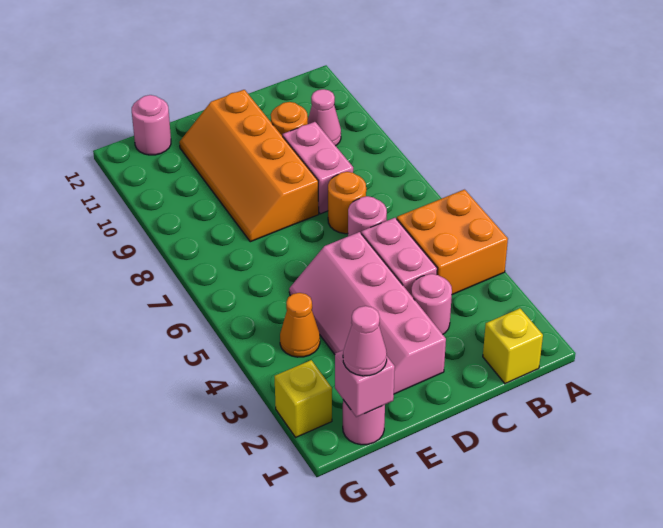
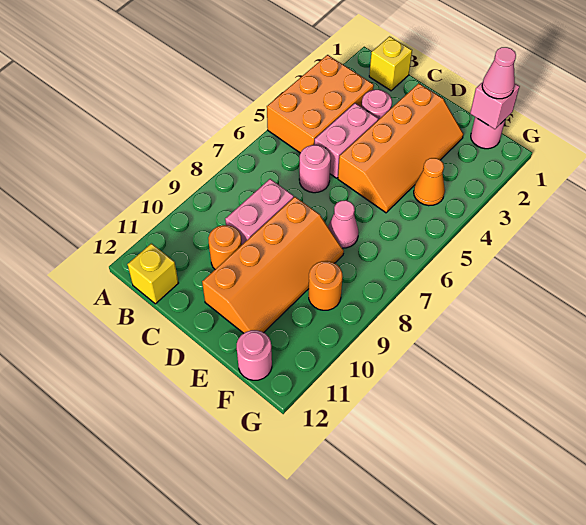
orange brick A4:B5 level 1 -> orange brick A3:B5 level 1
pink cone B10 level 1 -> pink cone E7 level 1
orange round brick C7 level 1 -> orange round brick F9 level 1
pink slope D2:E5 level 1 top D -> orange slope D2:E5 level 1 top D
yellow brick G2 level 1 -> yellow brick B12 level 1

